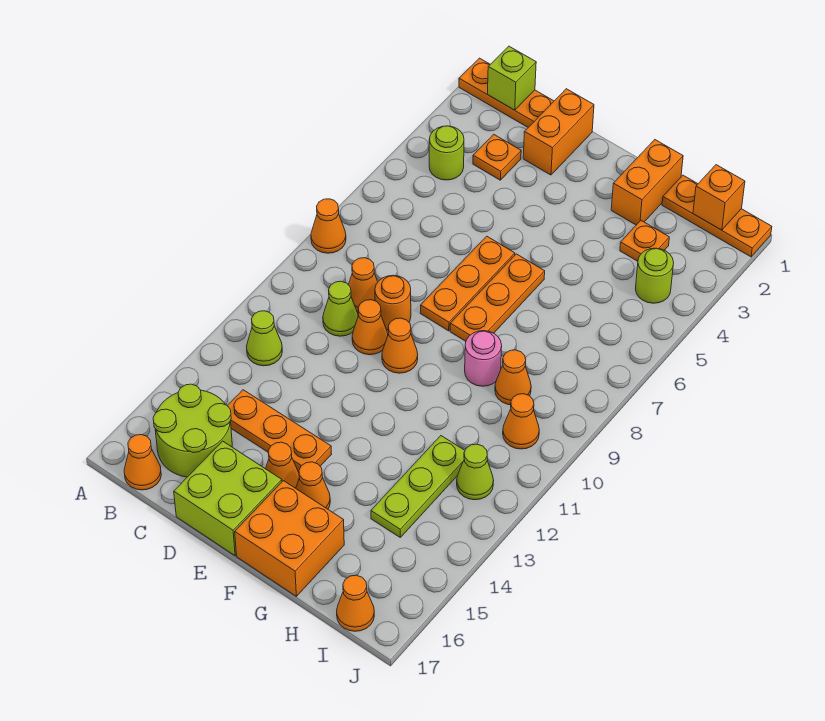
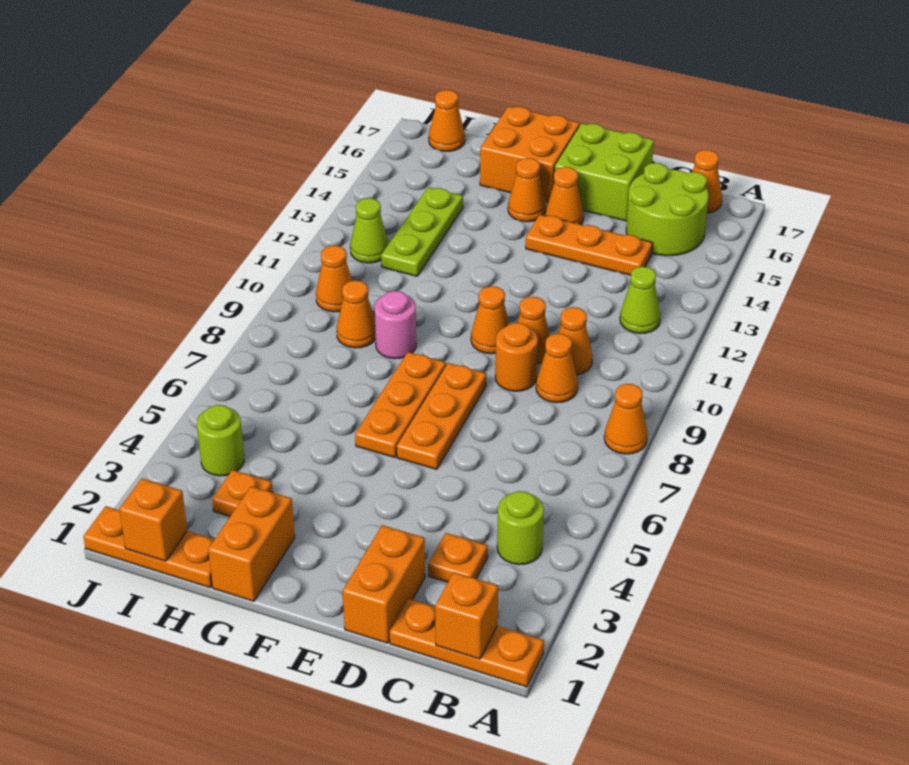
lime brick B1 level 2 -> orange brick B1 level 2
lime cone C10 level 1 -> orange cone C10 level 1

